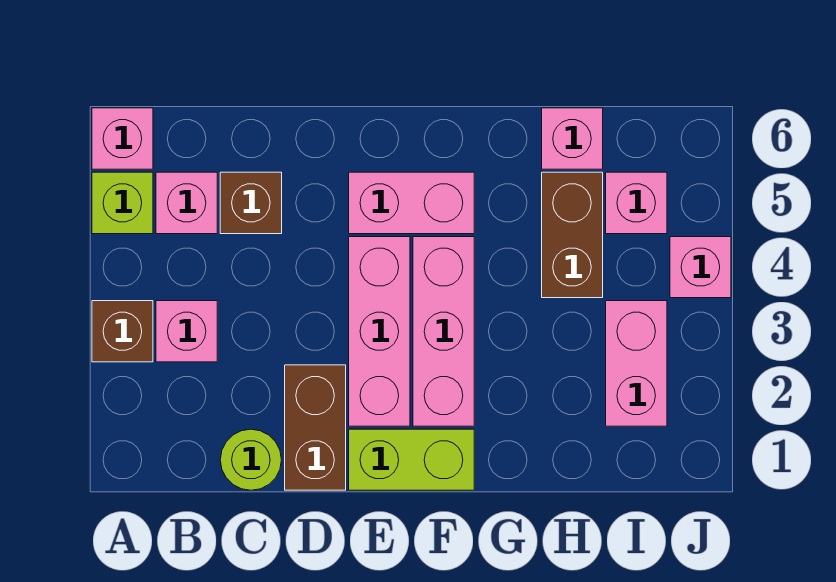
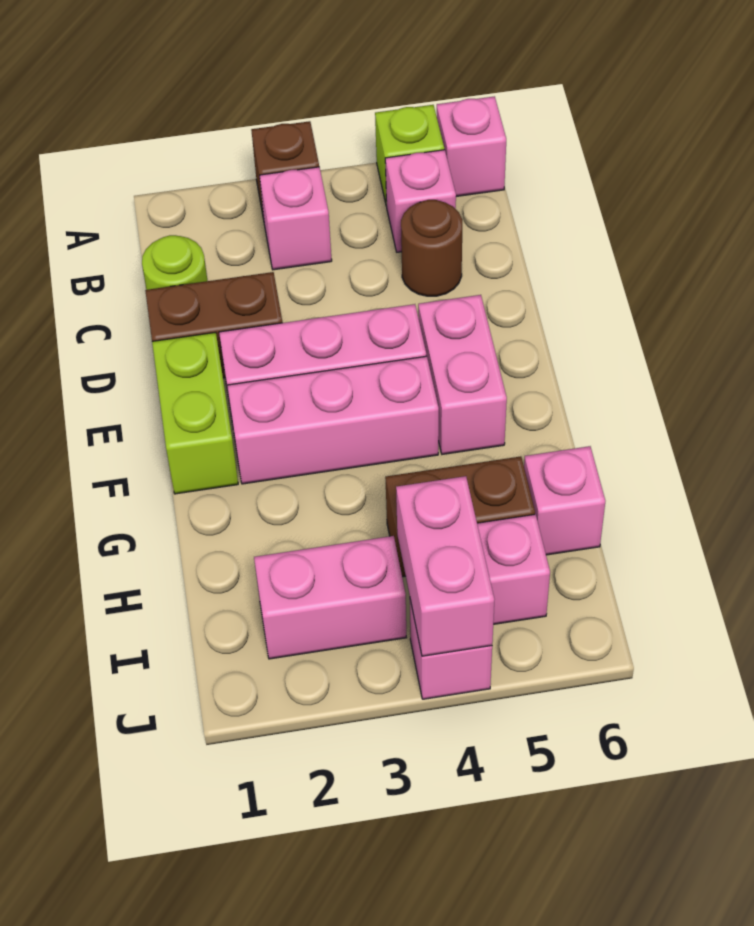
brown brick C5 level 1 -> brown round brick C5 level 1
none -> pink brick I4:J4 level 2

